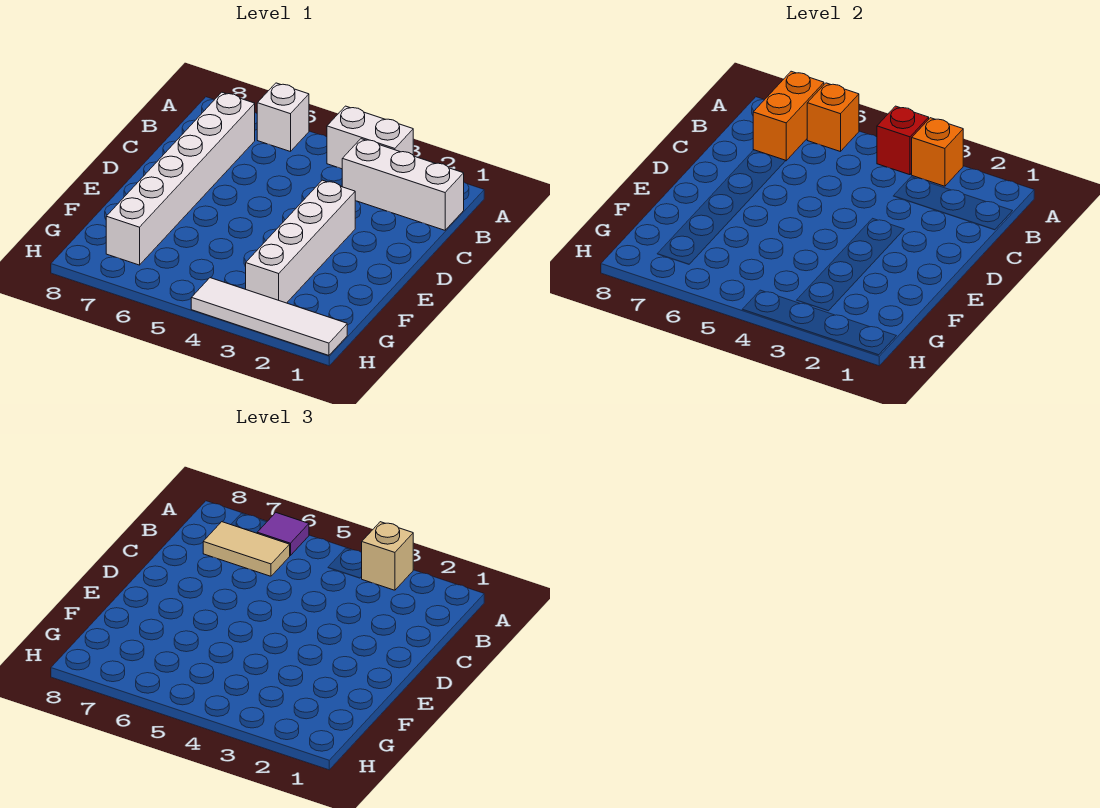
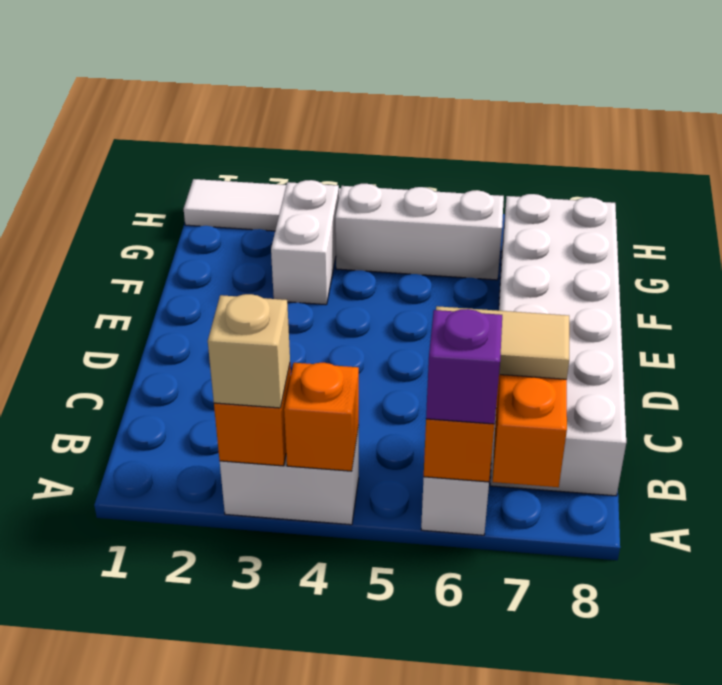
red brick A4 level 2 -> orange brick A4 level 2
purple tile A6 level 3 -> purple brick A6 level 3
white brick B1:B3 level 1 -> white brick G4:G6 level 1
white brick B7:G7 level 1 -> white brick B7:G8 level 1
white brick D3:G3 level 1 -> white brick F3:G3 level 1

